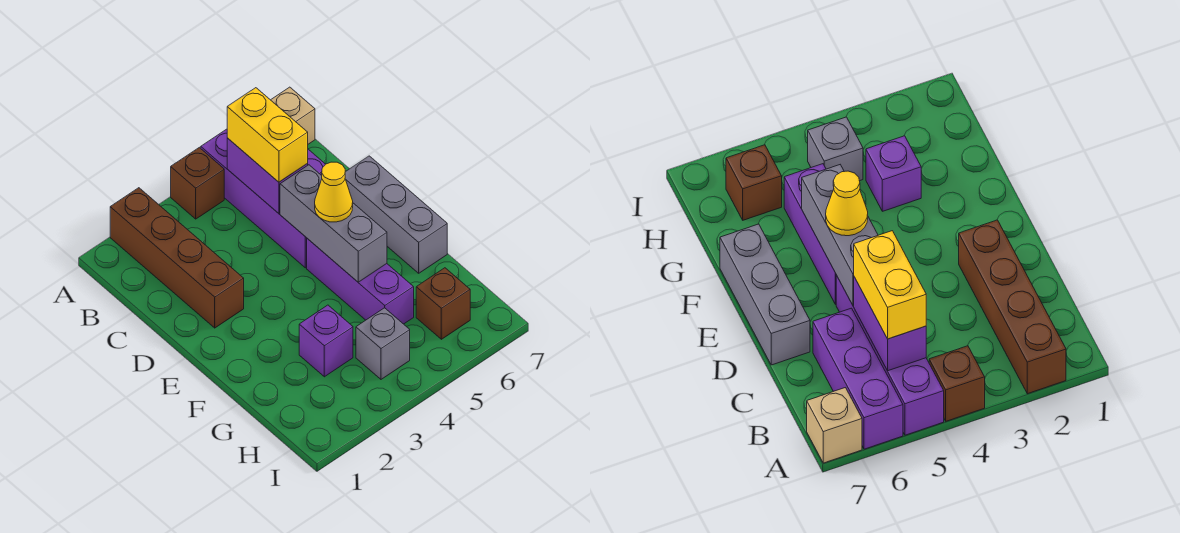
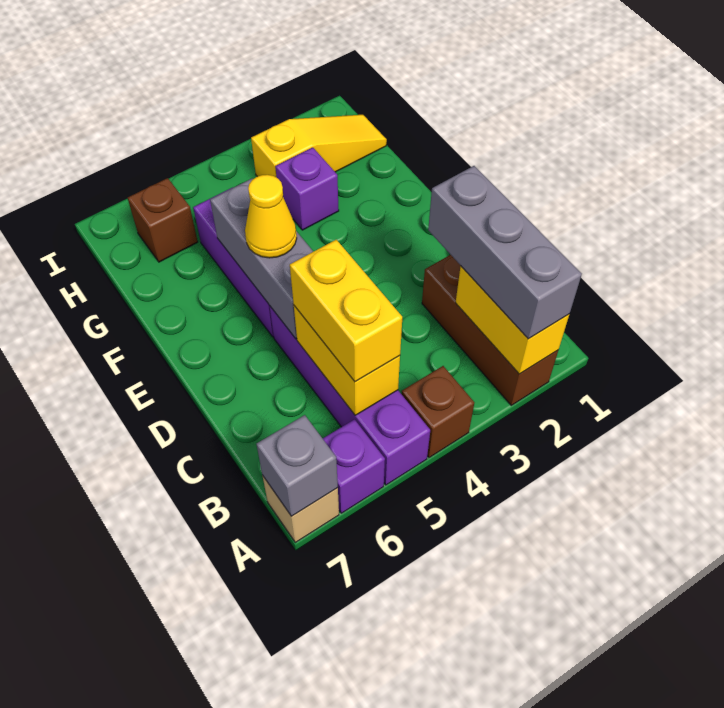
brown brick A2:D2 level 1 -> brown brick A2:C2 level 1
none -> yellow brick A2:B2 level 2
purple brick A6:C6 level 1 -> purple brick A6 level 1
purple brick B5:C5 level 2 -> yellow brick B5:C5 level 2
grey brick D7:F7 level 1 -> grey brick A2:C2 level 3
none -> yellow slope H1:H3 level 1 top 3
grey brick H4 level 1 -> grey brick A7 level 2

